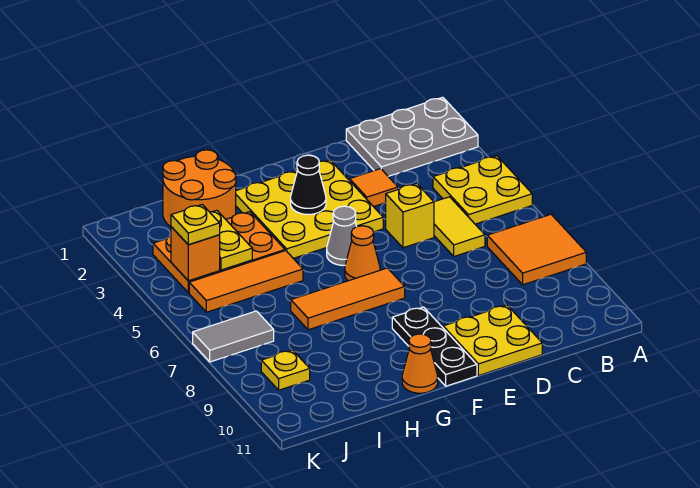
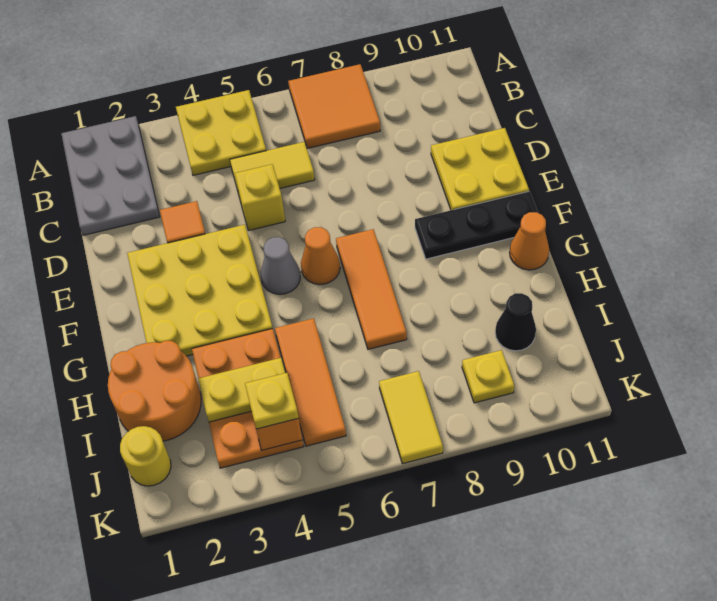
black cone F3 level 2 -> black cone I10 level 1
none -> yellow round brick J1 level 1
grey tile J7:K7 level 1 -> yellow tile J7:K7 level 1

